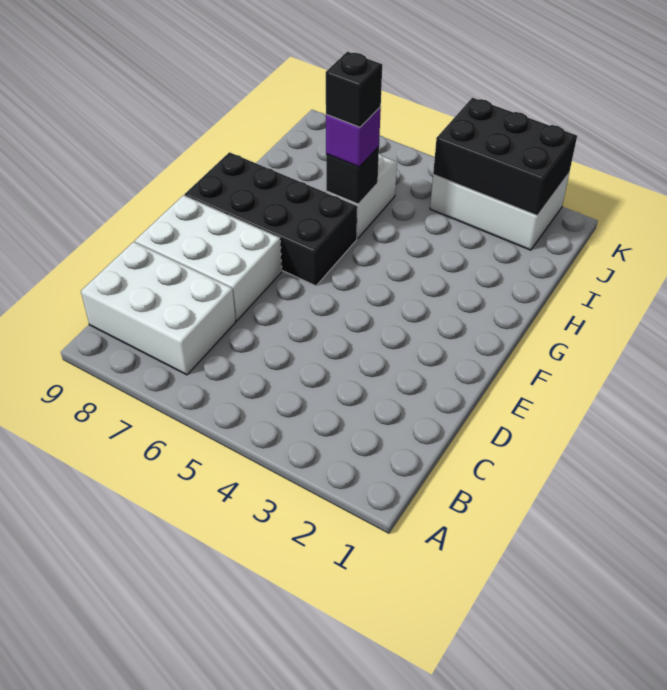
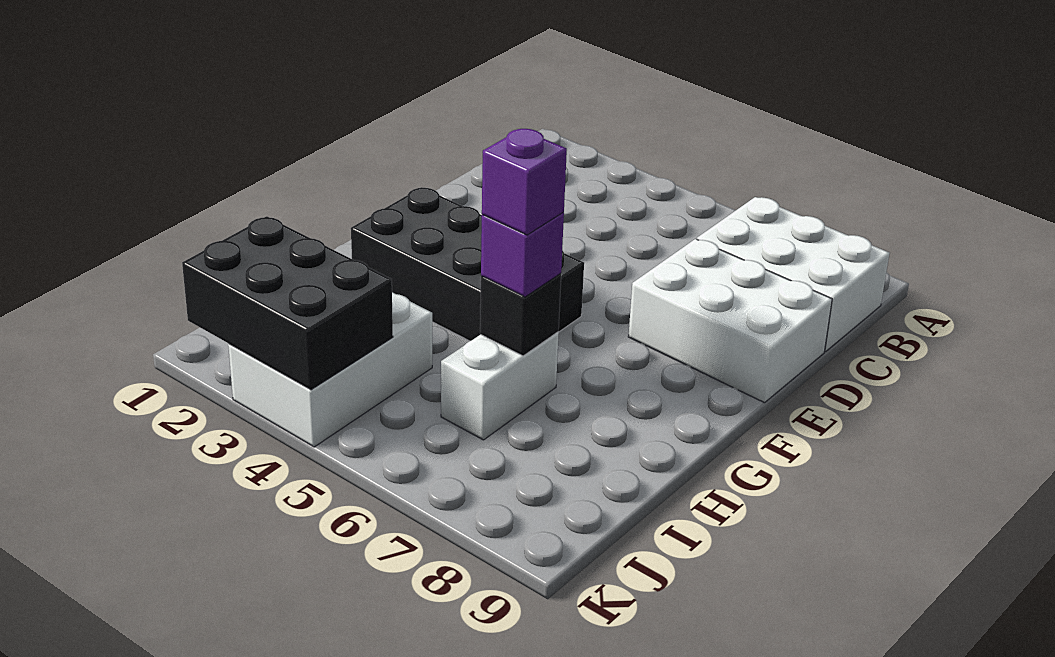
black brick F6:G9 level 1 -> black brick F2:G5 level 1
black brick H6 level 4 -> purple brick H6 level 4
white brick J2:K4 level 1 -> white brick I3:K4 level 1

